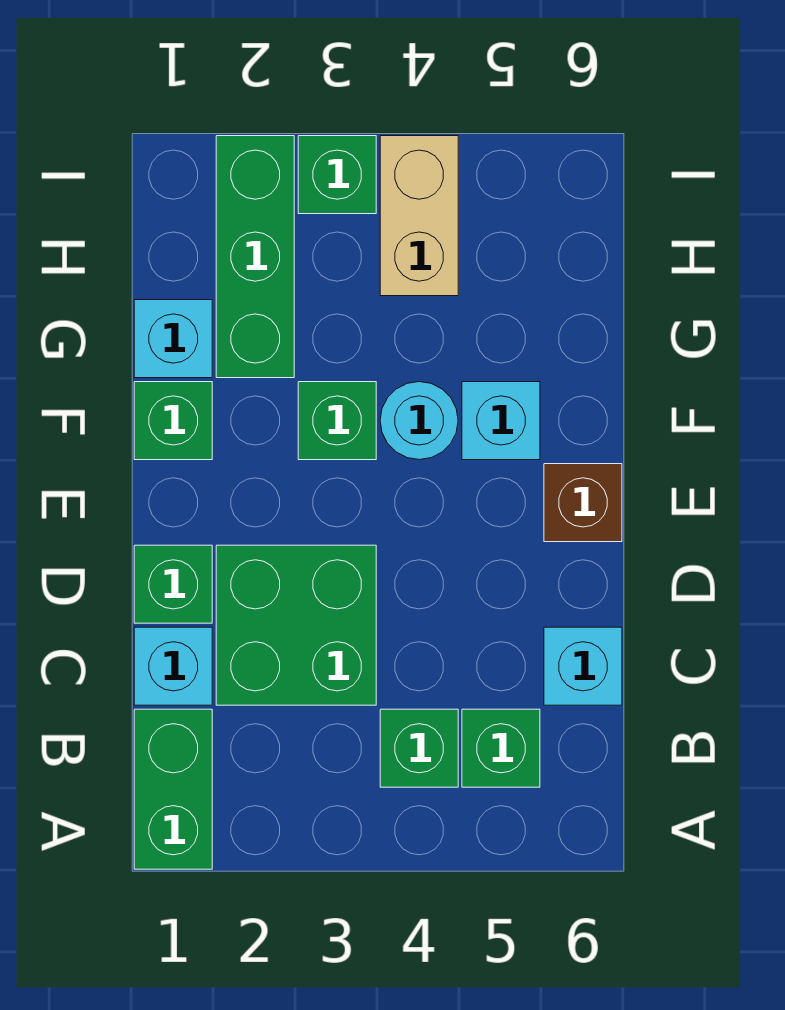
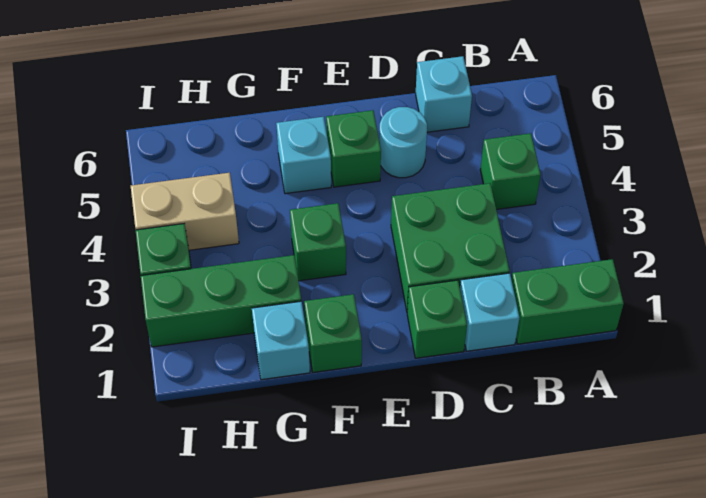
green brick B5 level 1 -> green brick E5 level 1
brown brick E6 level 1 -> none
cyan round brick F4 level 1 -> cyan round brick D5 level 1

